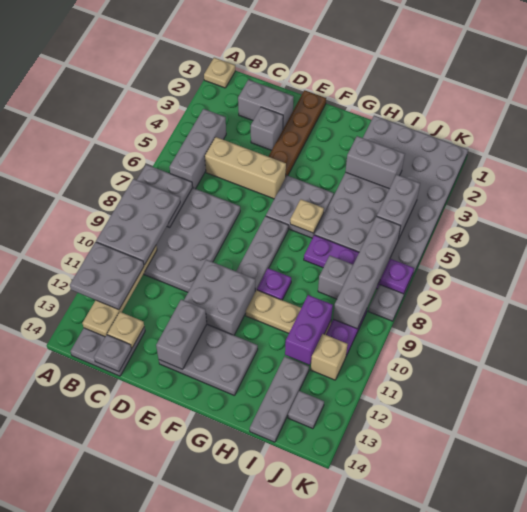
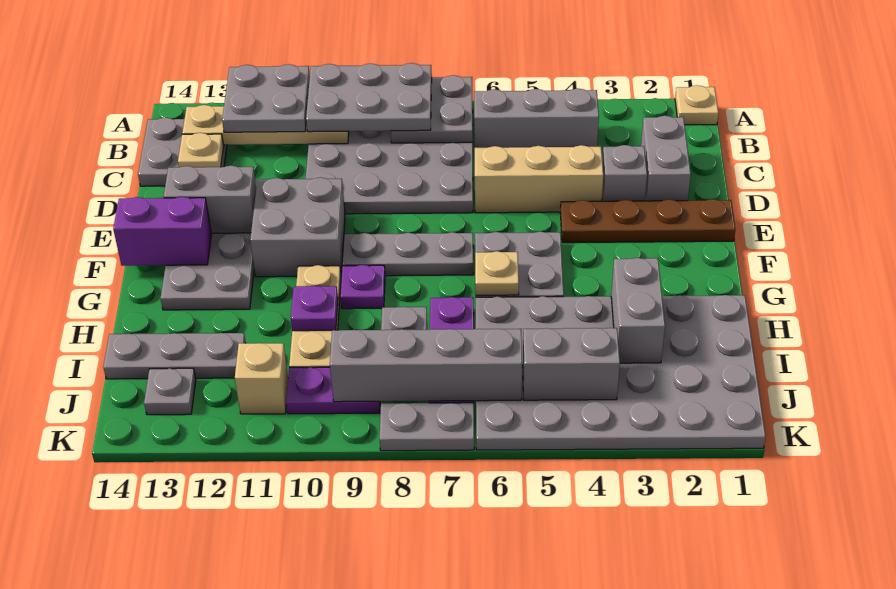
tan brick C5:E5 level 1 -> tan brick D4:D6 level 1
grey plate C14 level 2 -> none
purple brick I10:I11 level 2 -> purple brick F13:F14 level 2
purple plate K7 level 2 -> purple plate H10 level 2

